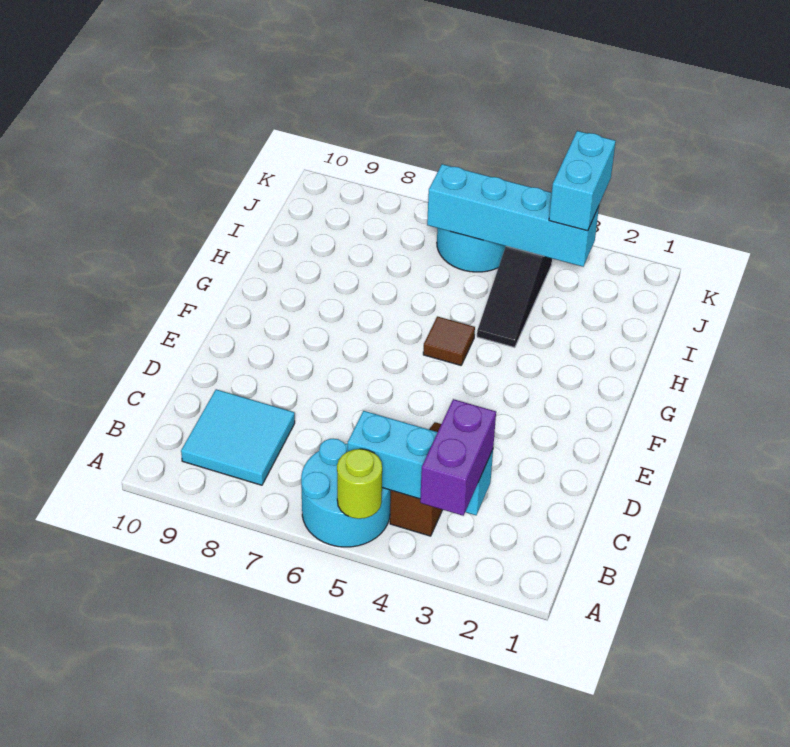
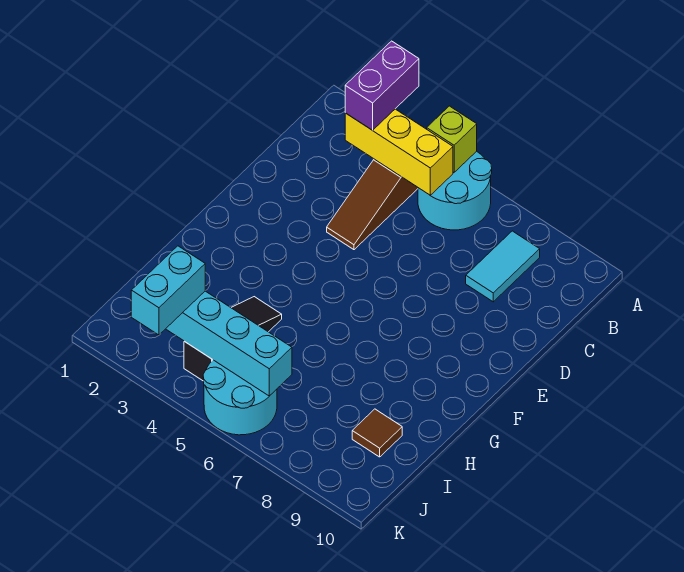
lime round brick A5 level 2 -> lime brick A5 level 2
cyan brick B3:B5 level 2 -> yellow brick B3:B5 level 2
cyan tile B8:C9 level 1 -> cyan tile B8:C8 level 1
brown tile G5 level 1 -> brown tile I9 level 1

